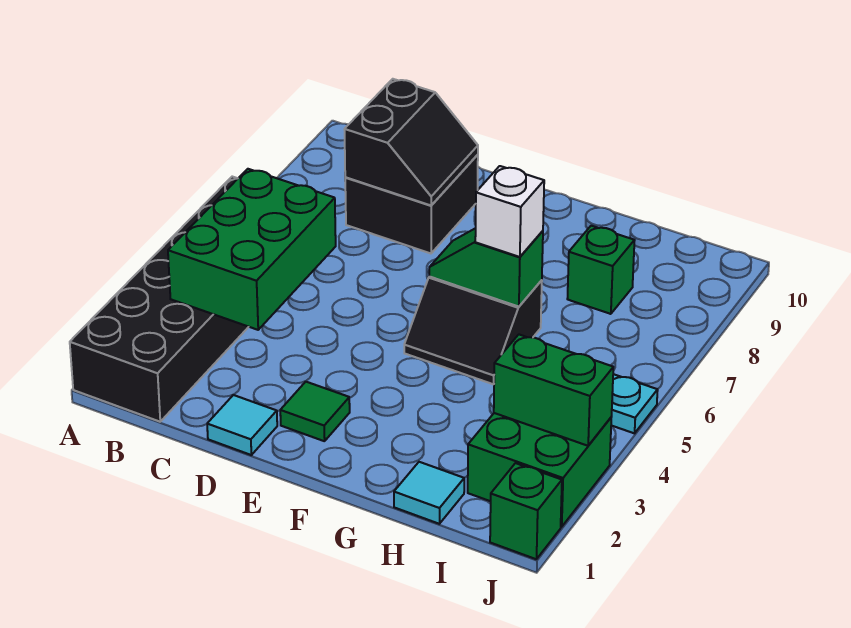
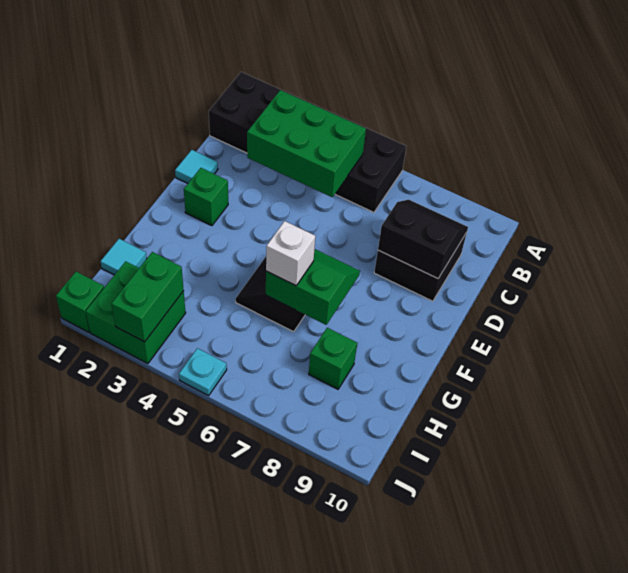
black slope C8:D9 level 2 top C -> black slope C8:D9 level 2 top D
green tile E2 level 1 -> green brick E2 level 1
green slope F6:G6 level 2 top G -> green slope F6:G7 level 2 top G

